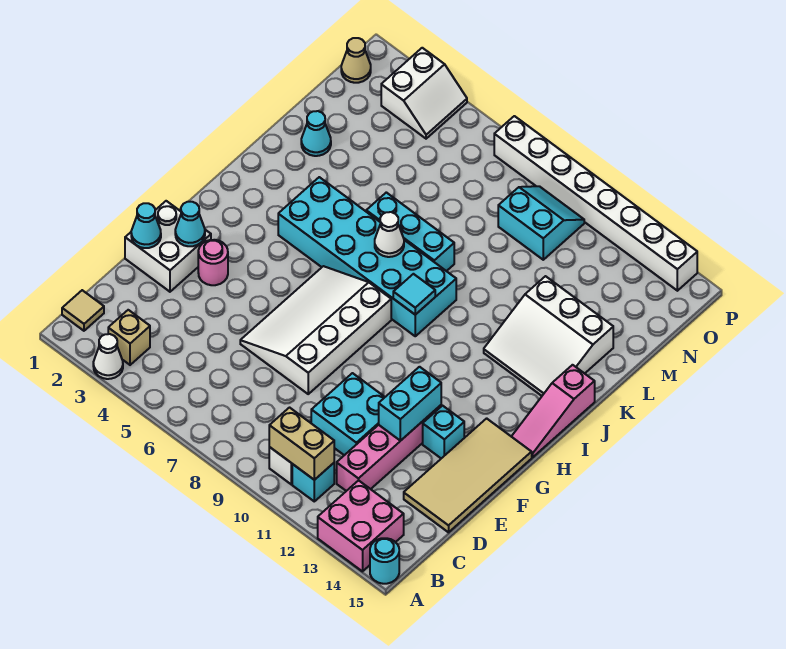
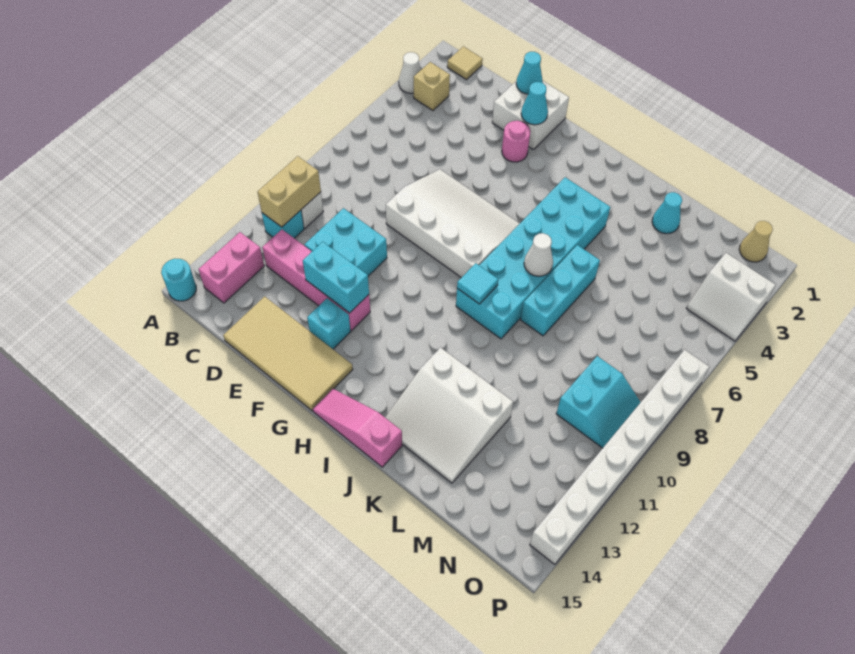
pink brick A13:B14 level 1 -> pink brick B13:B14 level 1
white slope J12:L14 level 1 top L -> white slope J12:L14 level 1 top 12

